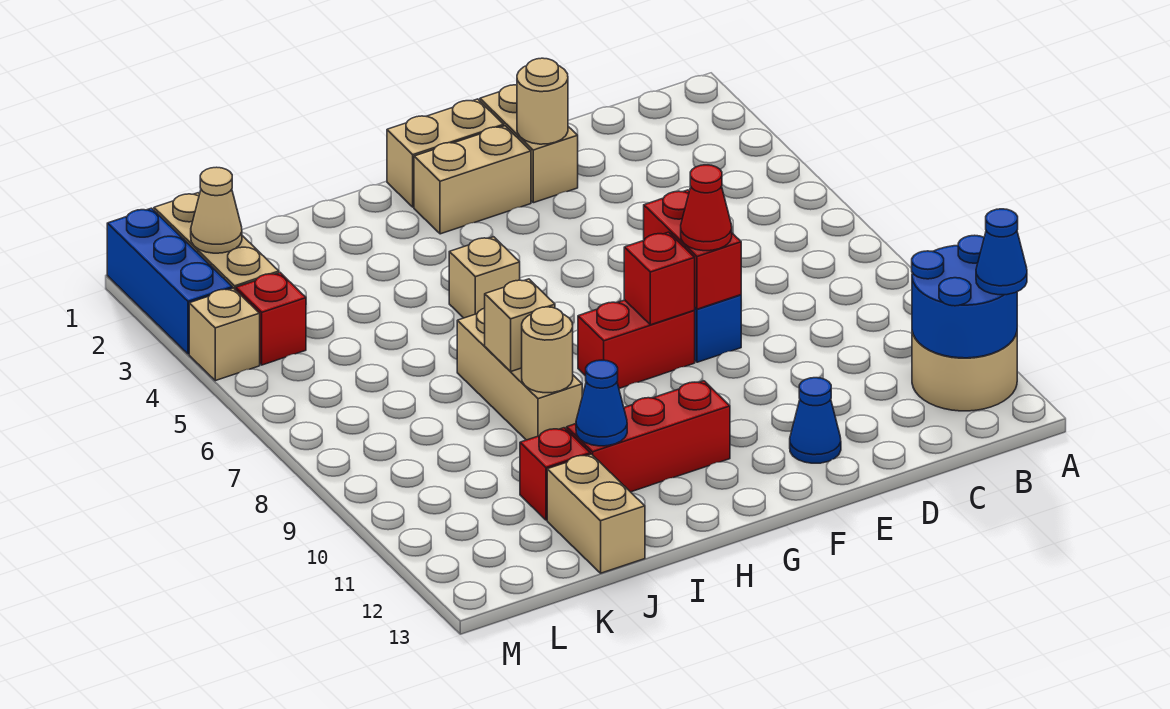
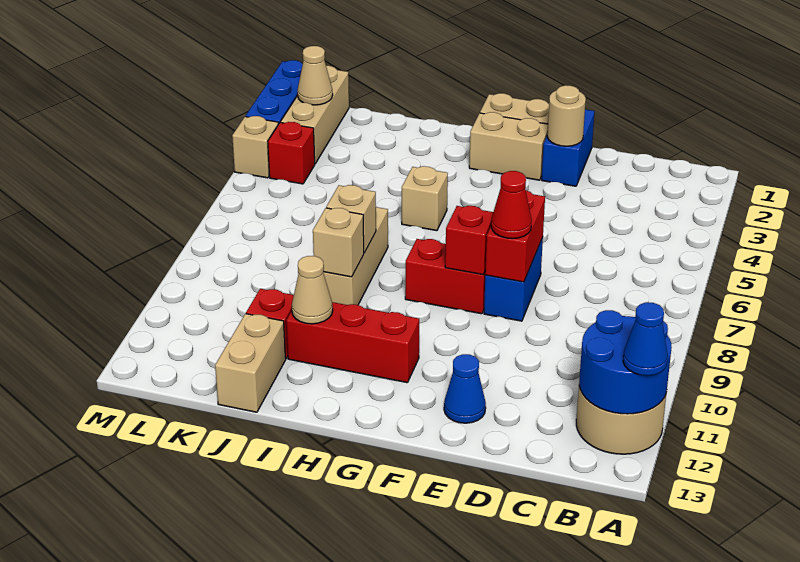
tan brick E1:E2 level 1 -> blue brick E1:E2 level 1
tan round brick I9 level 2 -> tan brick I9 level 2
blue cone I11 level 2 -> tan cone I11 level 2

